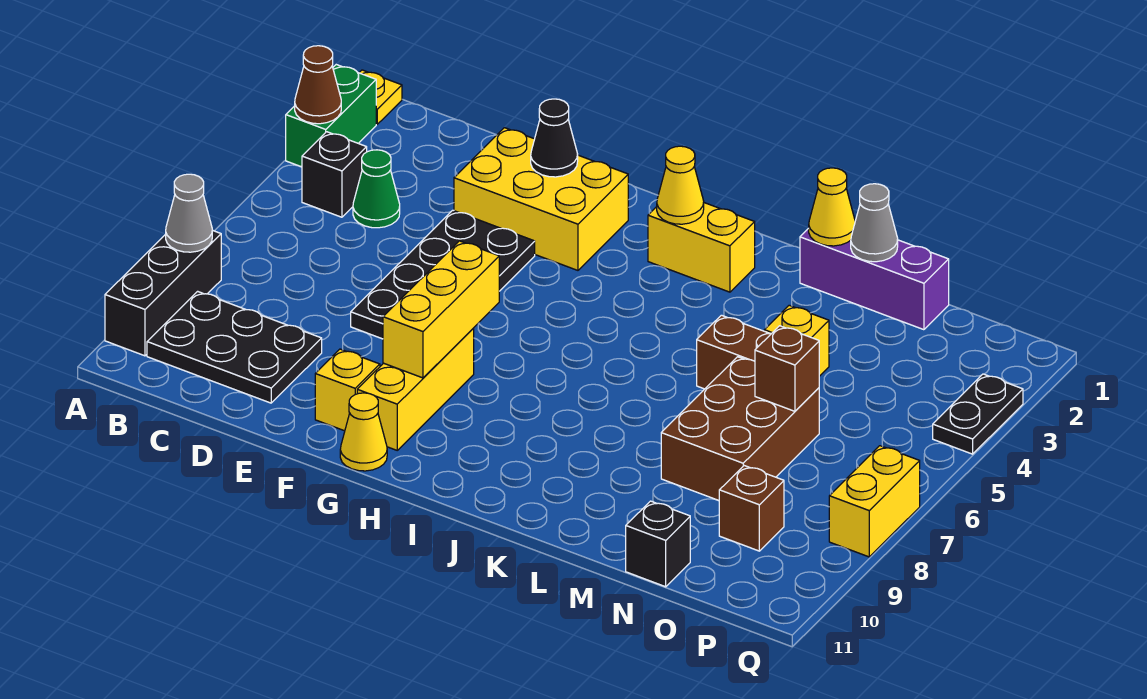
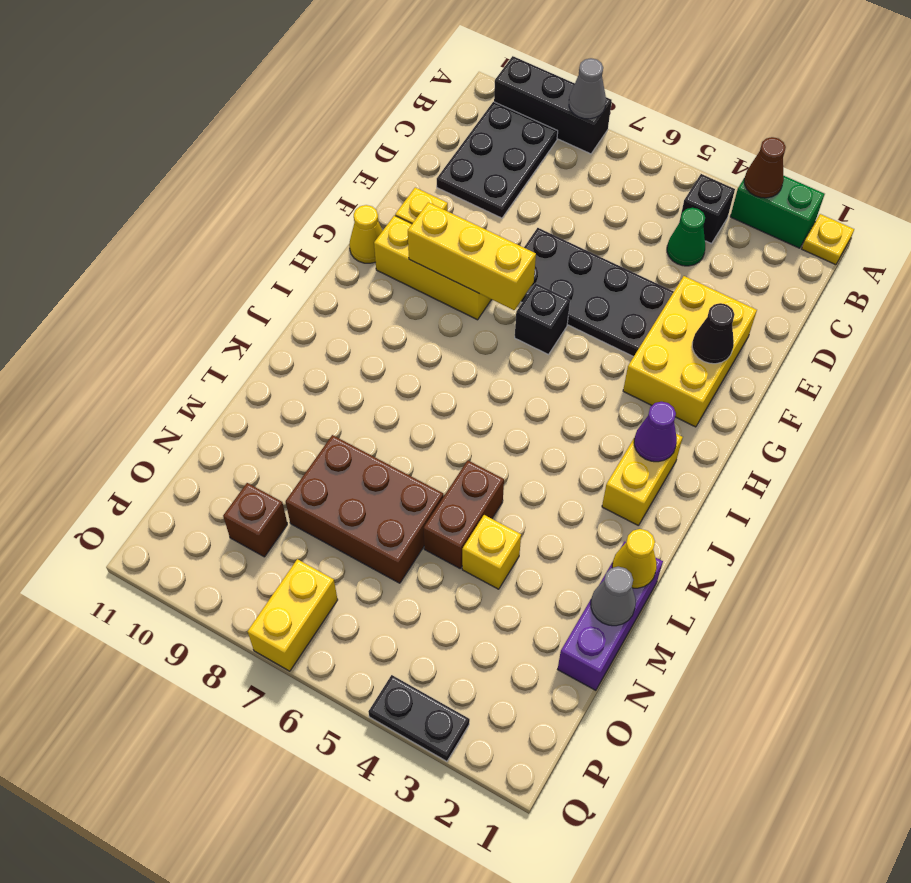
yellow cone I2 level 2 -> purple cone I2 level 2
brown brick N6 level 2 -> none
black brick N11 level 1 -> black brick G6 level 1
yellow brick Q7:Q8 level 1 -> yellow brick P7:Q7 level 1

